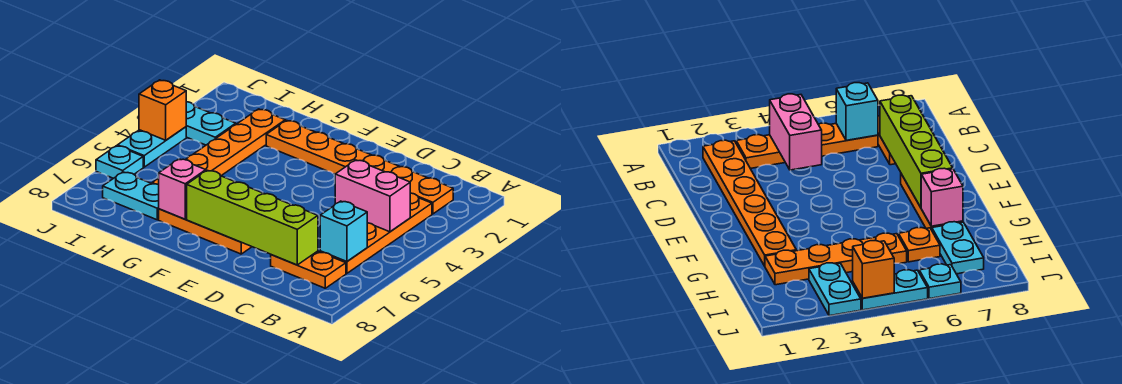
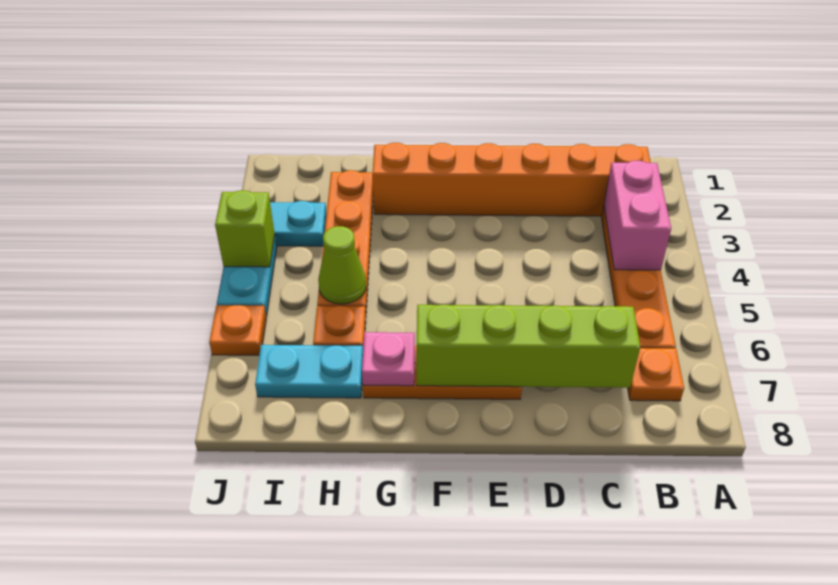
orange plate B2:G2 level 1 -> orange brick B2:G2 level 1
pink brick B4:C4 level 2 -> pink brick B3:B4 level 2
cyan brick B6 level 2 -> none
orange plate B7:C7 level 1 -> orange plate B7 level 1
pink brick G7 level 2 -> pink plate G7 level 2
none -> lime cone H5 level 2
orange brick J4 level 2 -> lime brick J4 level 2
cyan plate J6 level 1 -> orange plate J6 level 1

